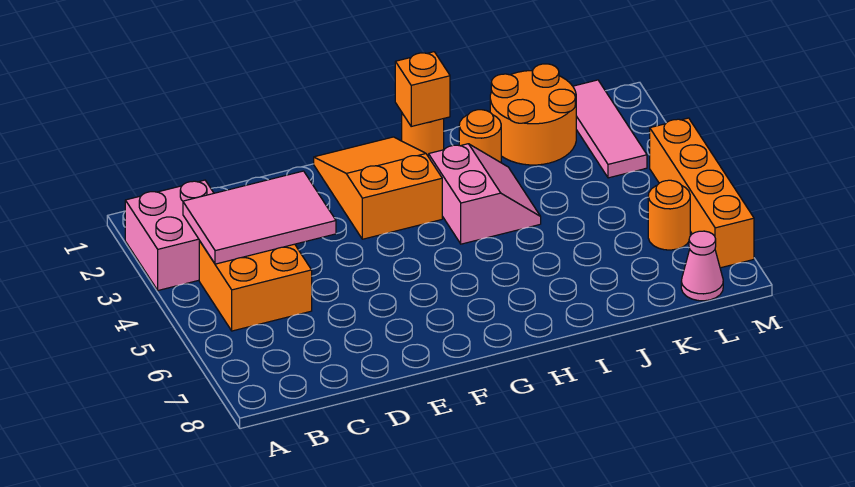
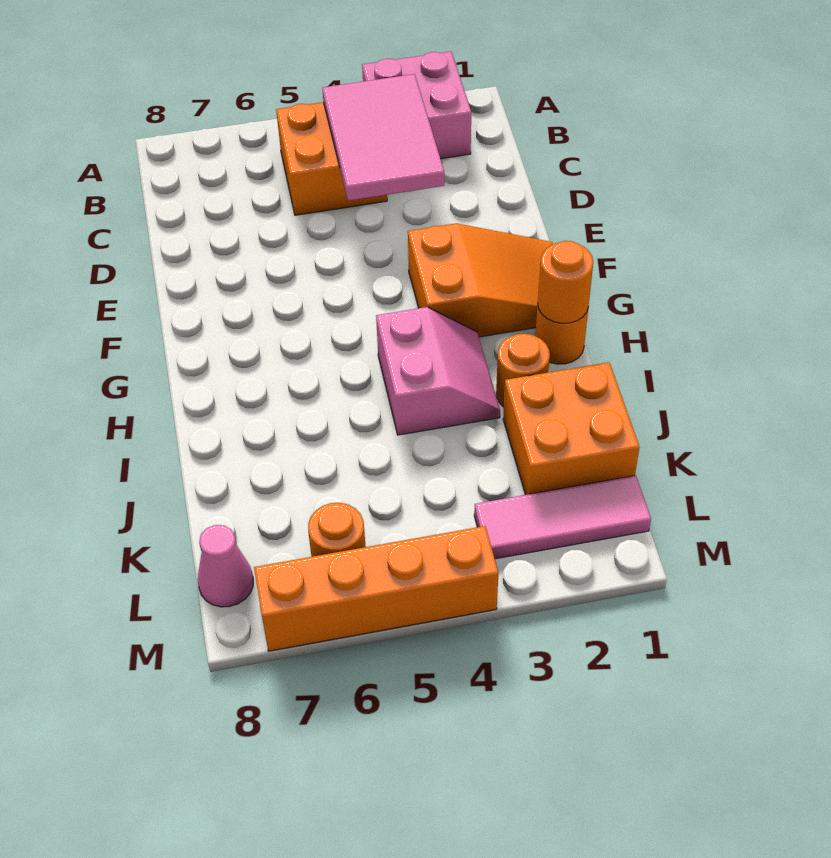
orange brick H1 level 2 -> orange round brick H1 level 2
pink slope H3:I4 level 1 top H -> pink slope H3:I4 level 1 top 4
orange round brick J1:K2 level 1 -> orange brick J1:K2 level 1

